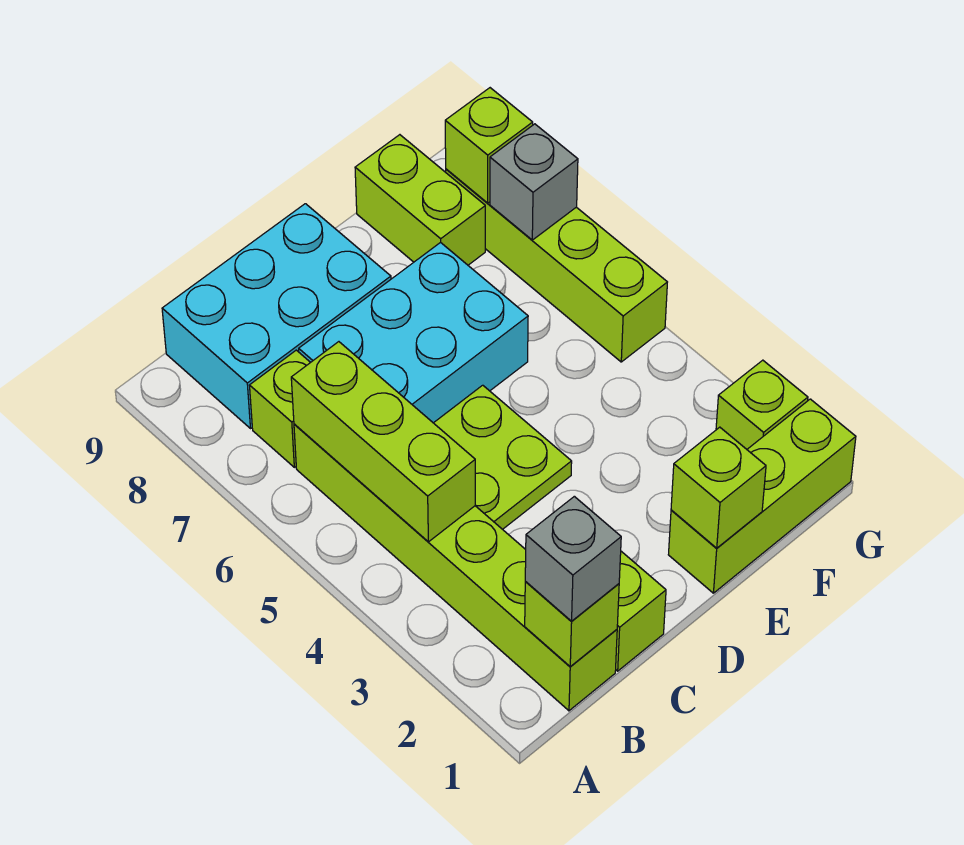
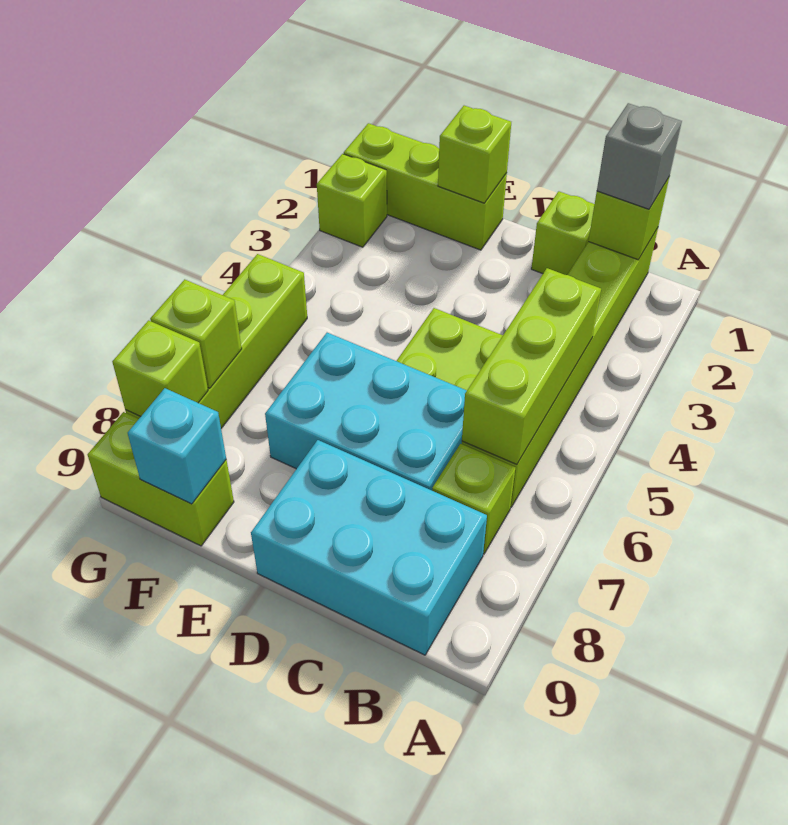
lime brick F8:F9 level 1 -> lime brick F9:G9 level 1
none -> cyan brick F9 level 2
grey brick G7 level 2 -> lime brick G7 level 2

